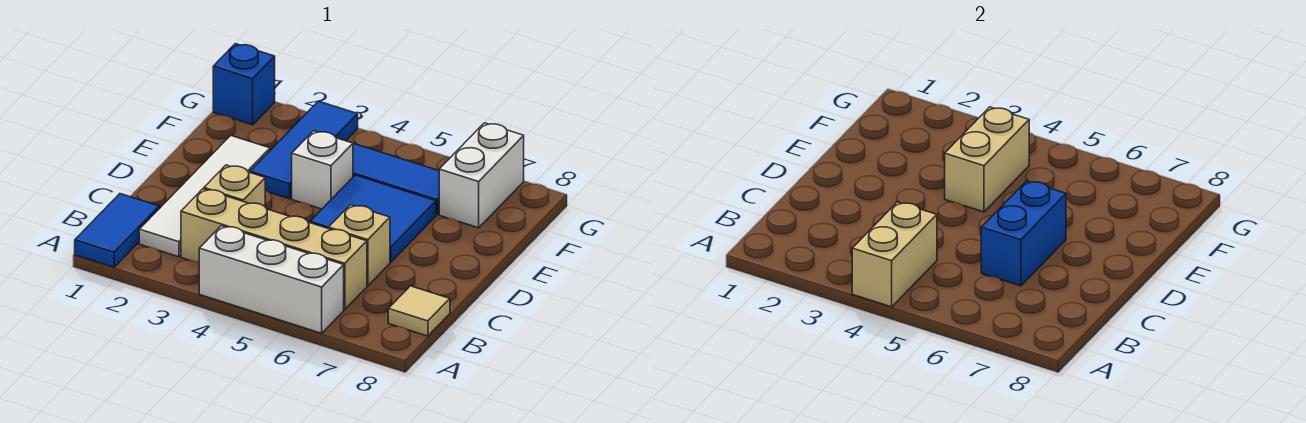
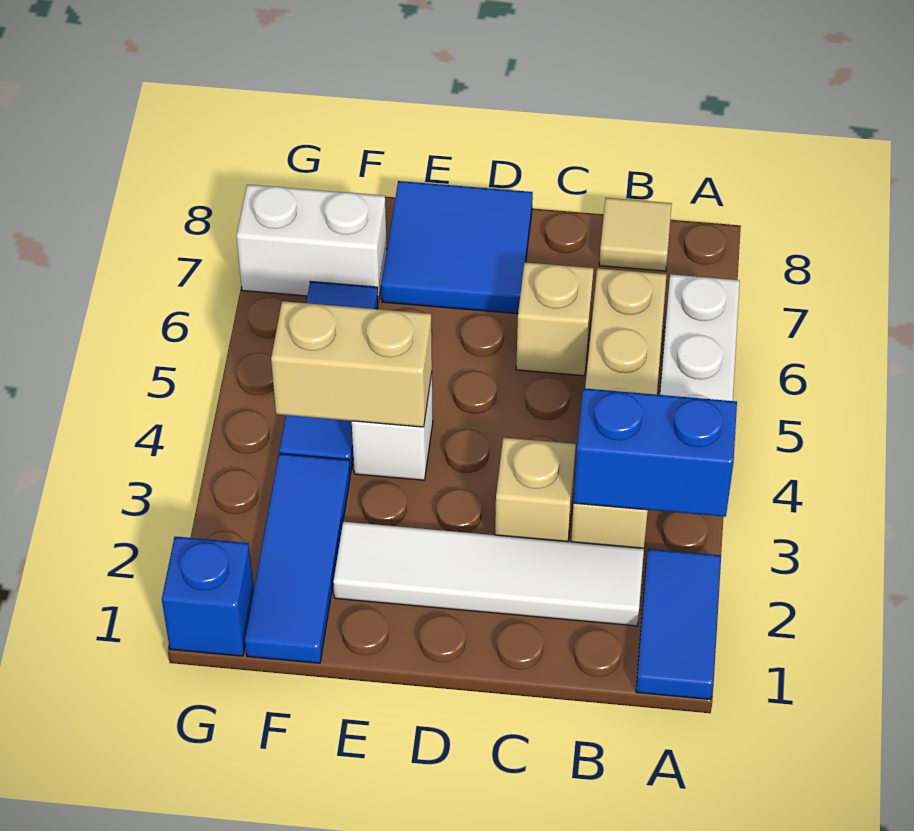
blue tile A1:B1 level 1 -> blue tile A1:A2 level 1
tan brick A4:B4 level 2 -> none
blue brick C6:D6 level 2 -> blue brick A3:B3 level 2
blue tile D5:E6 level 1 -> blue tile D7:E8 level 1
blue tile E3:G3 level 1 -> blue tile F1:F3 level 1

